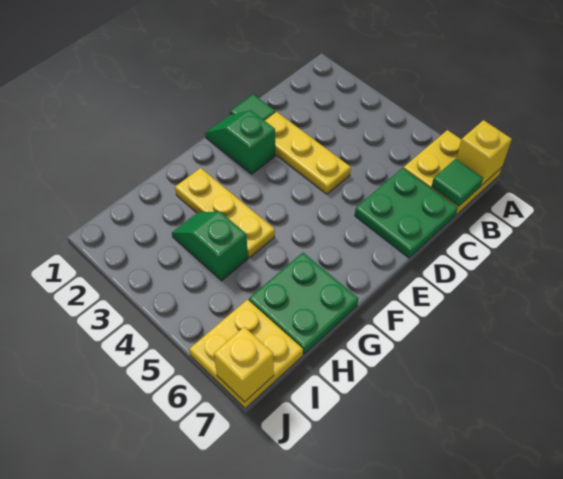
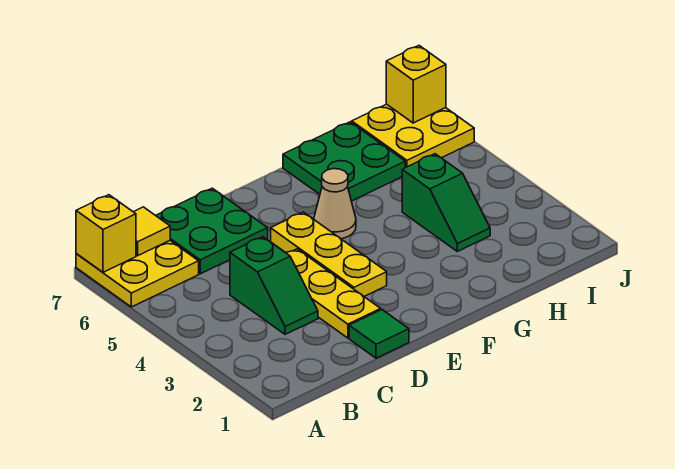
green tile B7 level 2 -> yellow tile B7 level 2
green slope E1:E2 level 1 top 2 -> green slope C3:C4 level 1 top 4
none -> tan cone F5 level 1
yellow plate G2:G4 level 1 -> yellow plate E3:E5 level 1

